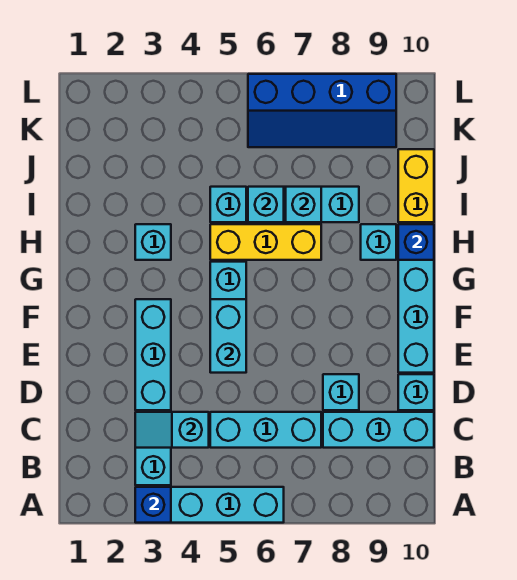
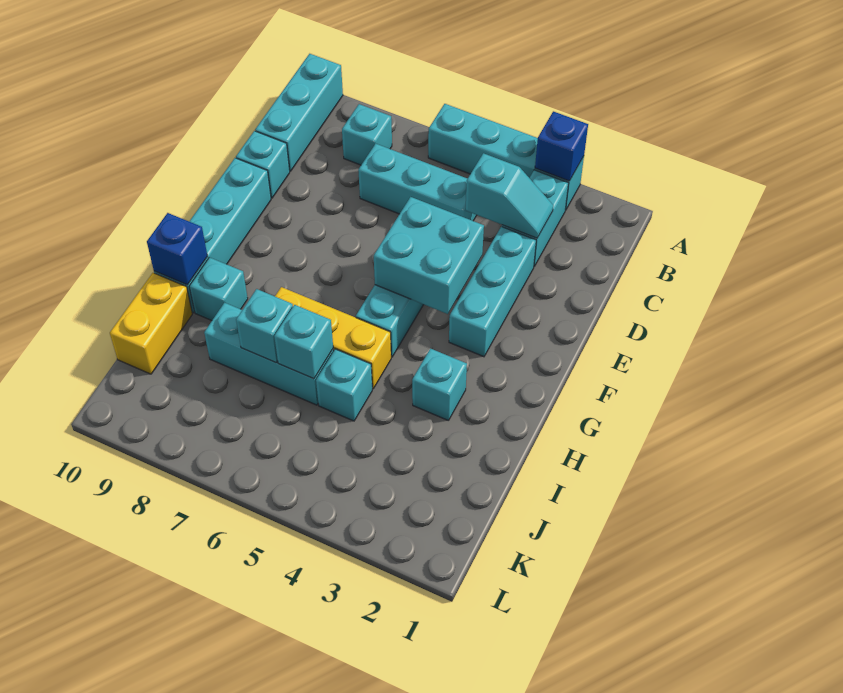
cyan brick C8:C10 level 1 -> cyan brick A10:C10 level 1
cyan brick D8 level 1 -> cyan brick B8 level 1
cyan brick E5:F5 level 2 -> cyan brick E4:F5 level 2
blue slope K6:L9 level 1 top L -> none

